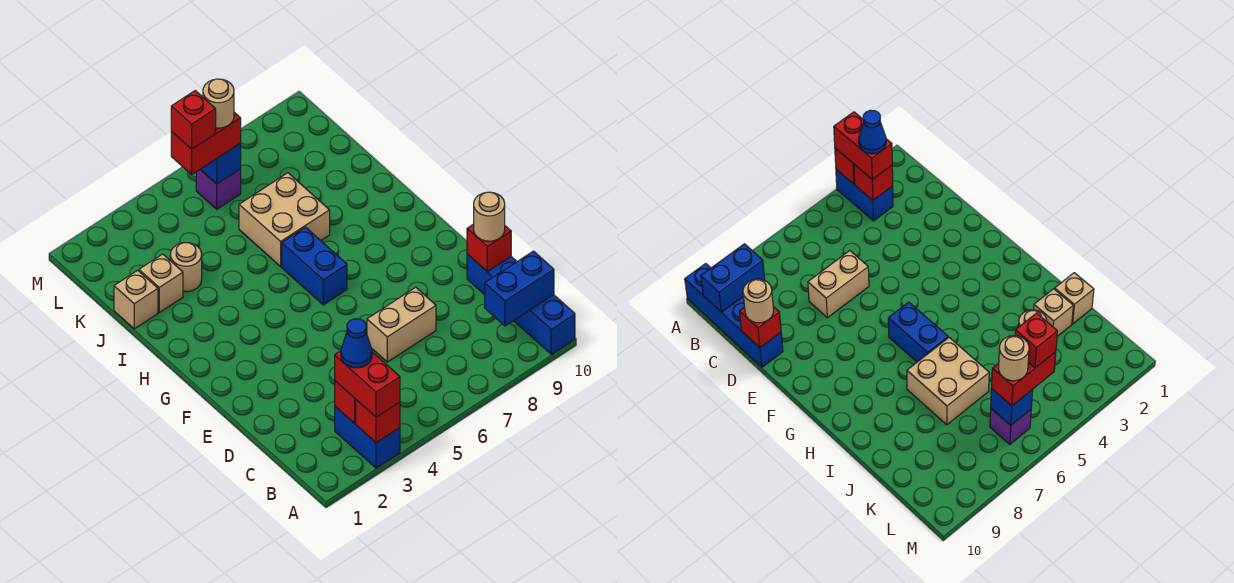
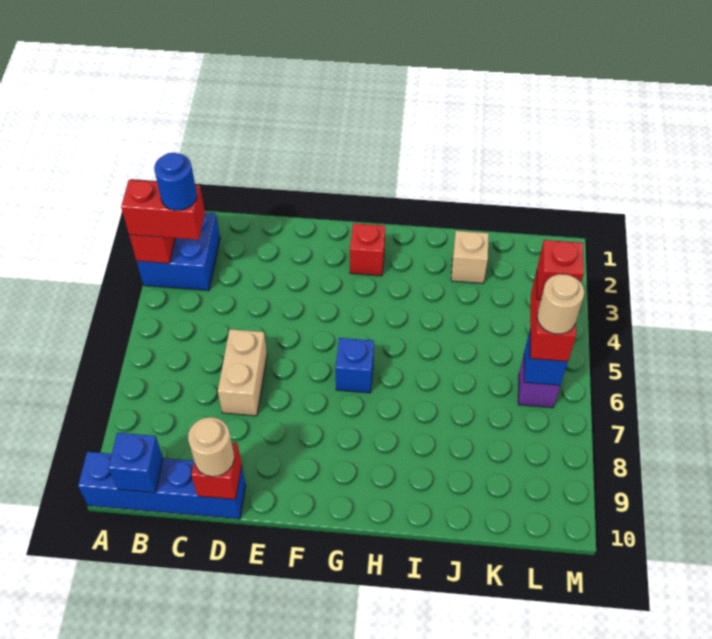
blue brick A3:B3 level 1 -> blue brick A2:B3 level 1
red brick B3 level 2 -> red brick G2 level 1
blue cone B3 level 4 -> blue round brick B3 level 4
blue brick B9:B10 level 2 -> blue brick B10 level 2
blue brick G6:H6 level 1 -> blue brick G6 level 1
tan brick I6:J7 level 1 -> none
tan brick J1 level 1 -> none
tan round brick J3 level 1 -> none

